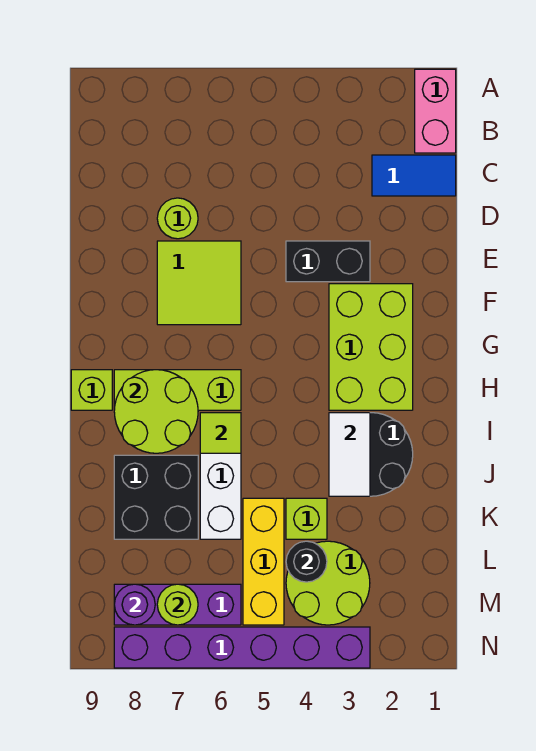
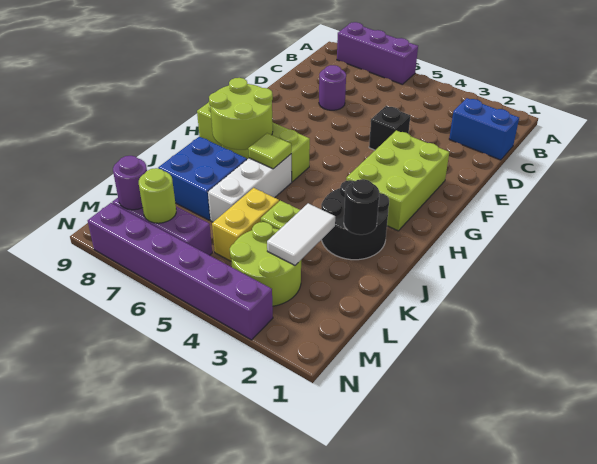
pink brick A1:B1 level 1 -> none
none -> purple brick A6:A8 level 1
blue tile C1:C2 level 1 -> blue brick C1:C2 level 1
lime round brick D7 level 1 -> purple round brick D7 level 1
black brick E3:E4 level 1 -> black brick E4 level 1
lime tile E6:F7 level 1 -> none
white tile I3:J3 level 2 -> white tile K3:L3 level 2
black brick J7:K8 level 1 -> blue brick J7:K8 level 1
yellow brick K5:M5 level 1 -> yellow brick K5:L5 level 1
black round brick L4 level 2 -> black round brick J2 level 2

